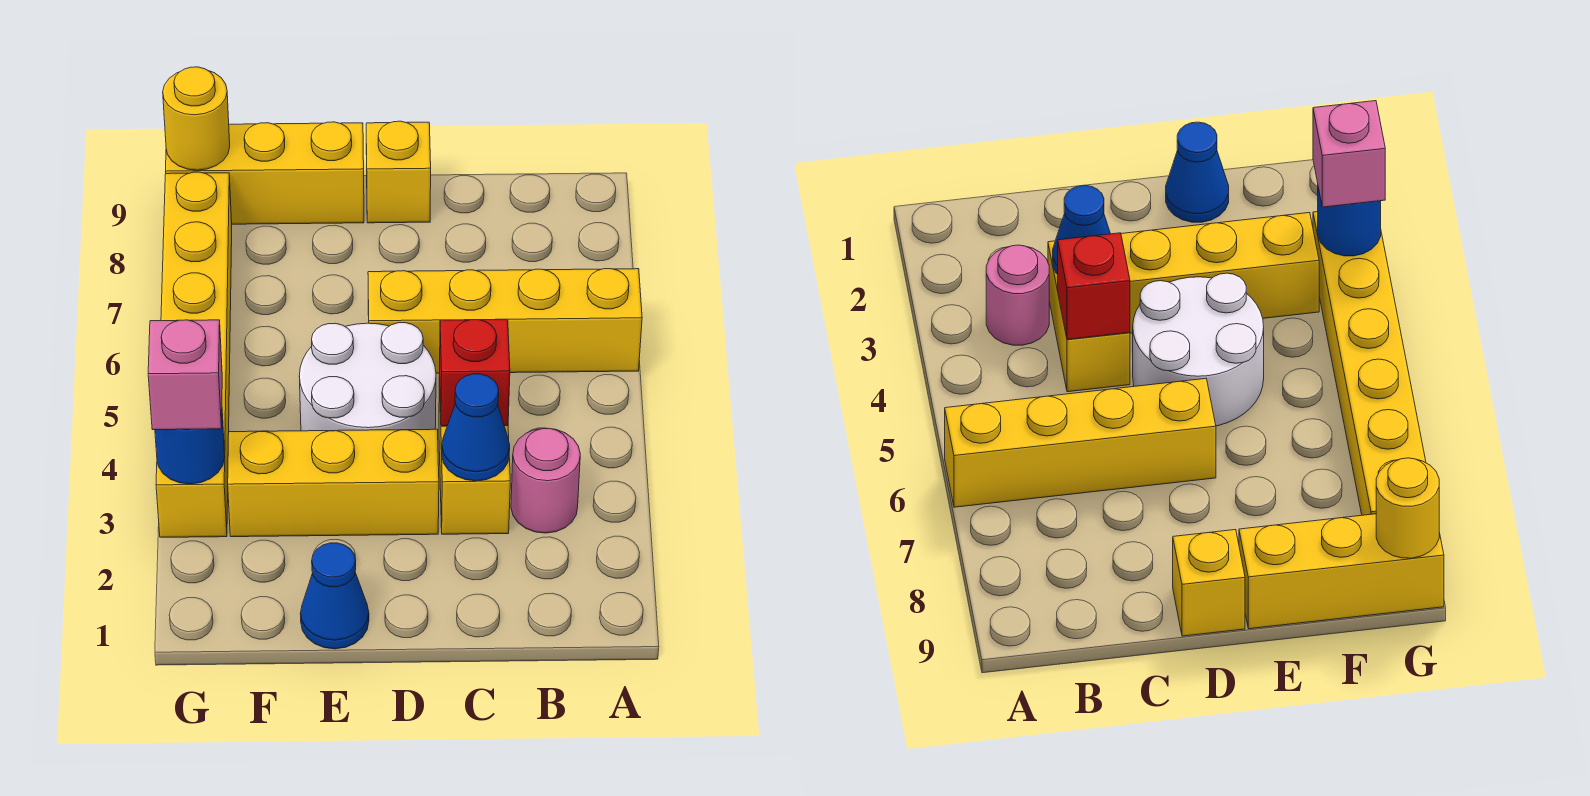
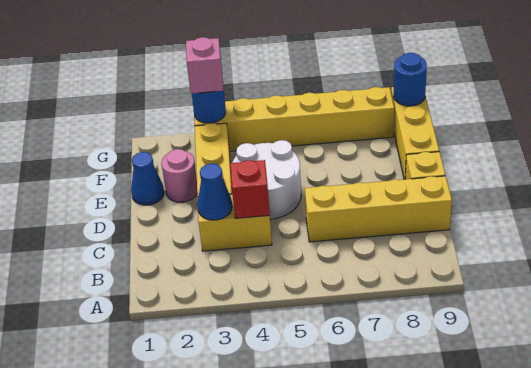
yellow brick A6:D6 level 1 -> yellow brick C6:C9 level 1
pink round brick B3 level 1 -> pink round brick E2 level 1
yellow round brick G9 level 2 -> blue round brick G9 level 2

